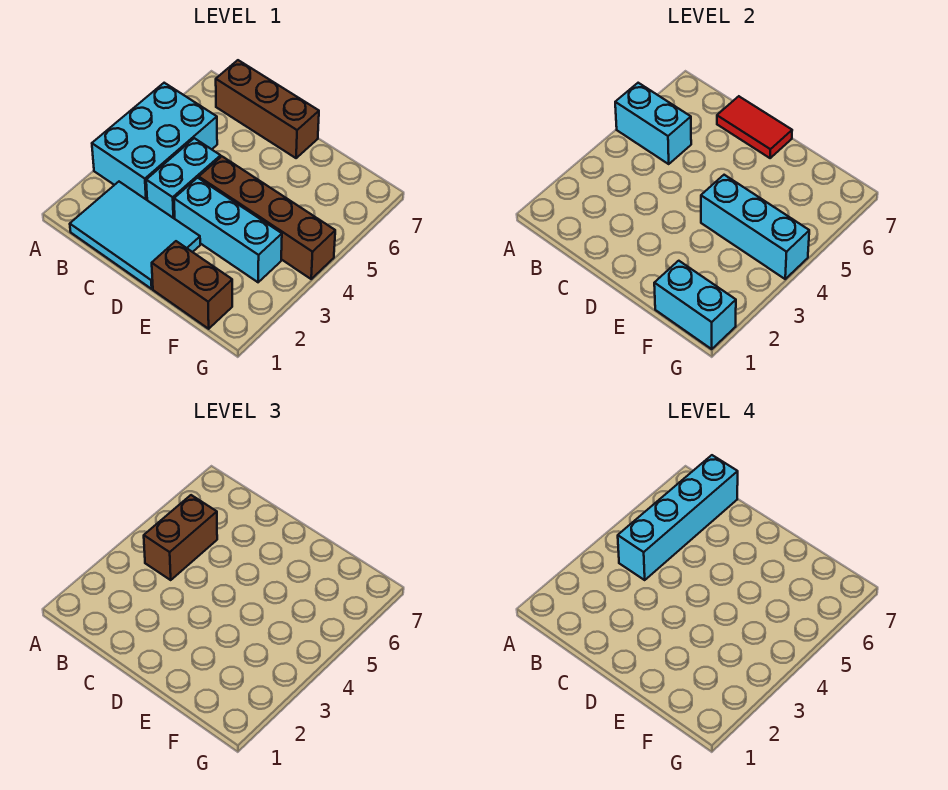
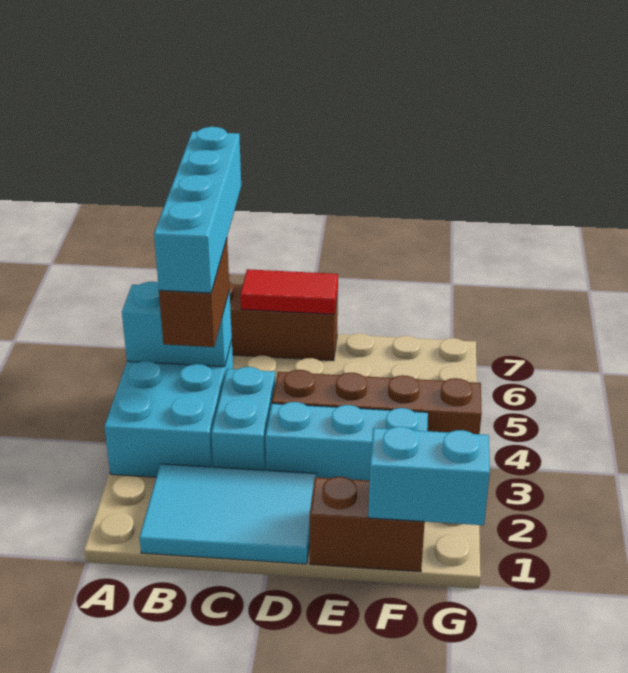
cyan brick E4:G4 level 2 -> none

